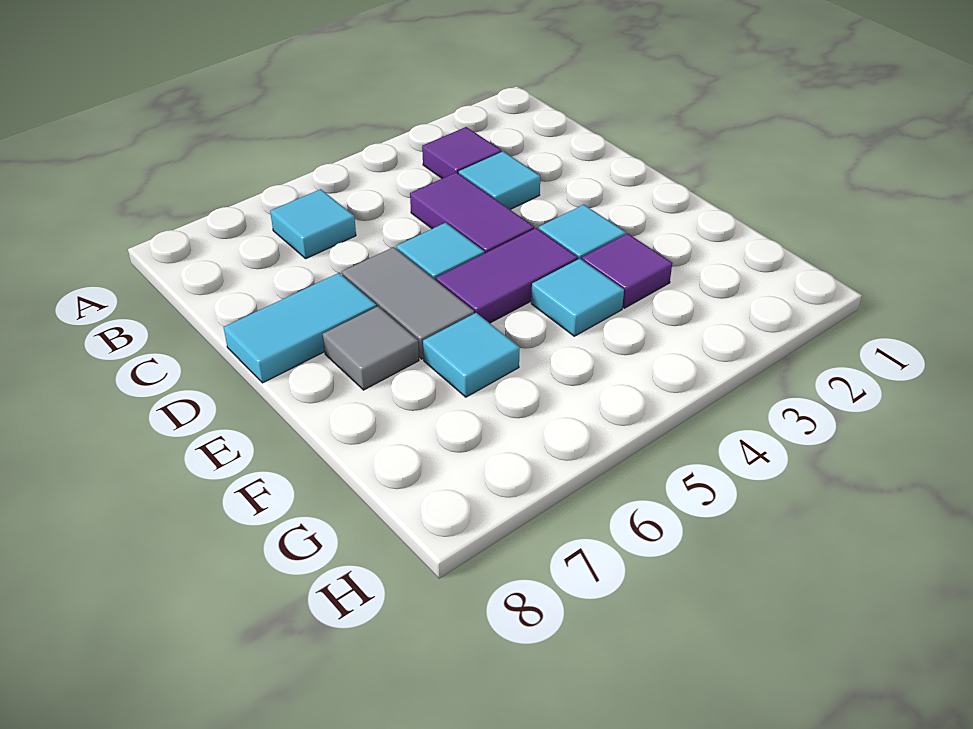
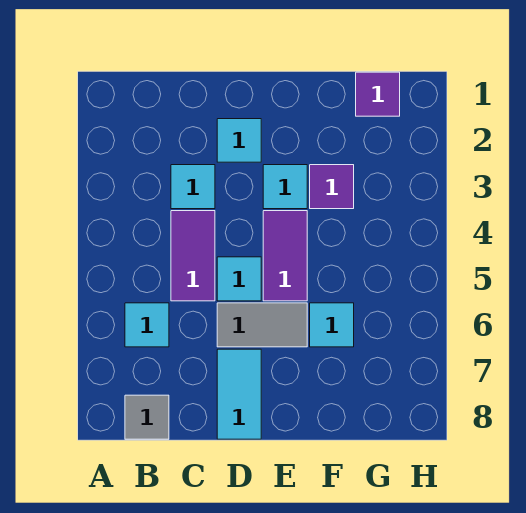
purple tile B3 level 1 -> purple tile G1 level 1
purple tile C4:D4 level 1 -> purple tile C4:C5 level 1
grey tile E7 level 1 -> grey tile B8 level 1
cyan tile F4 level 1 -> cyan tile D2 level 1

